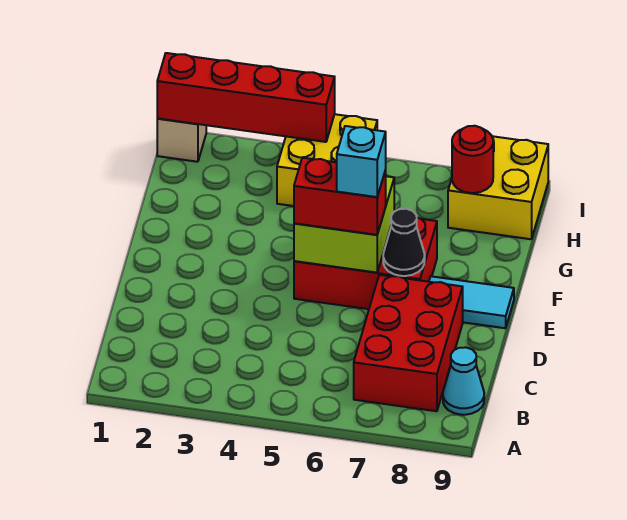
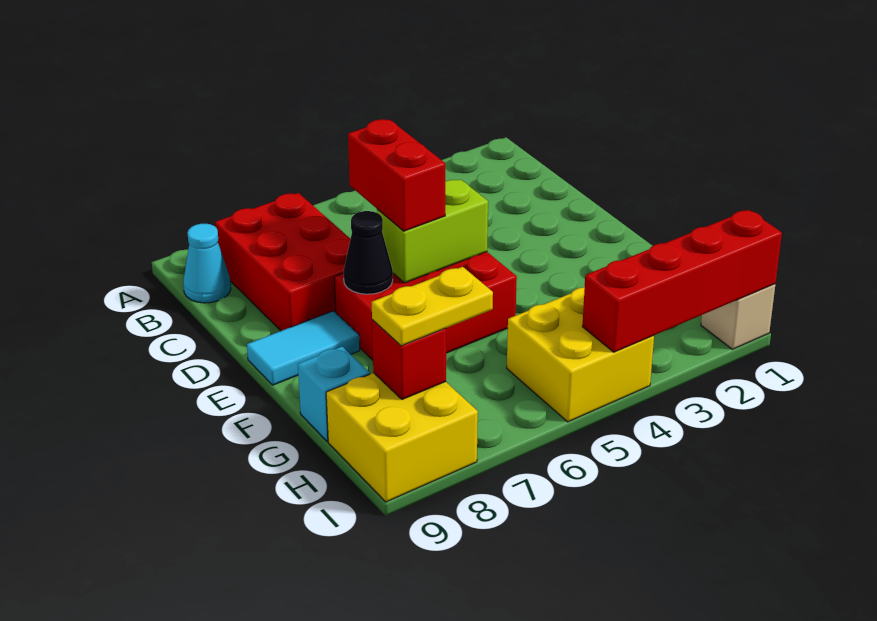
lime brick E5:F6 level 2 -> lime brick E5:E6 level 2
red brick E5:E6 level 3 -> red brick D6:E6 level 3
cyan brick E6 level 4 -> cyan brick G9 level 1
none -> yellow plate H7:H8 level 3
red round brick H8 level 2 -> red brick H8 level 2

